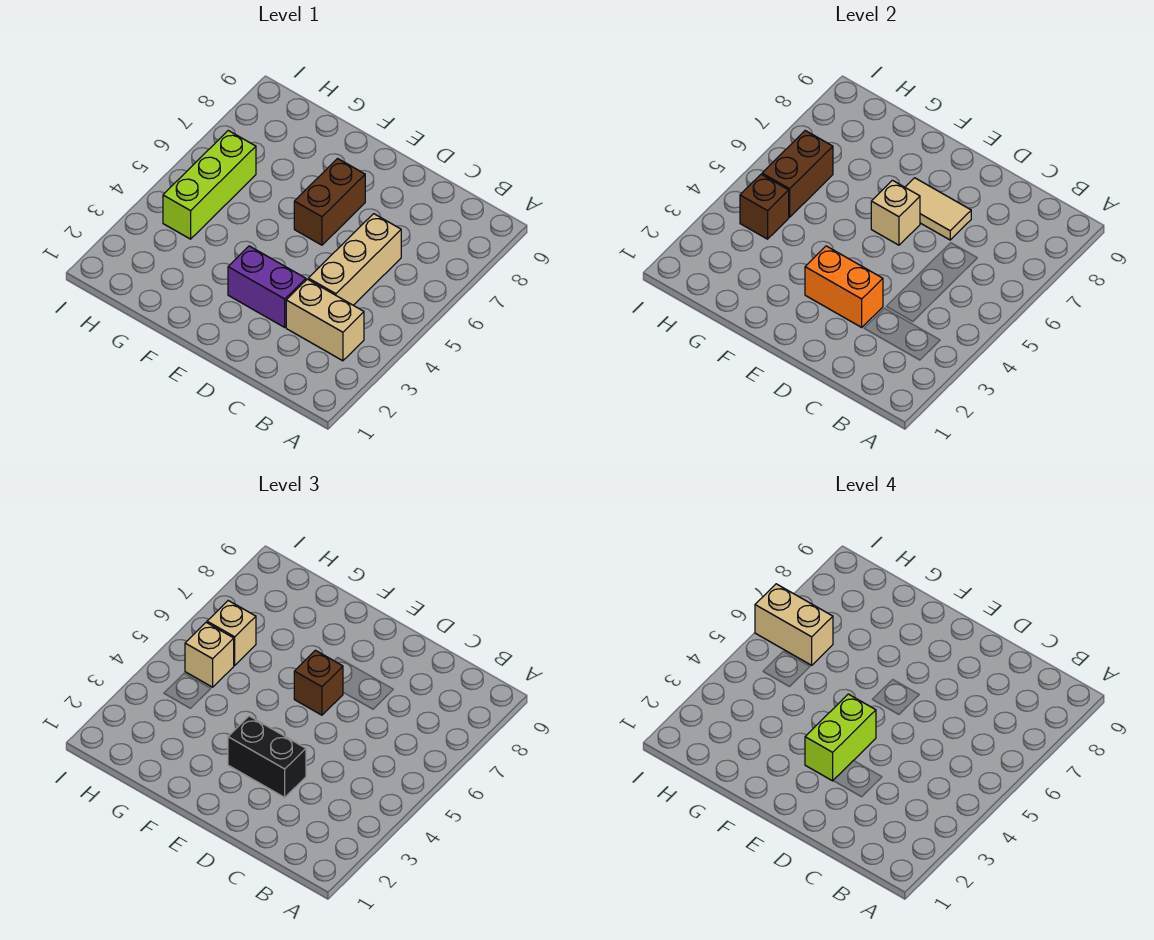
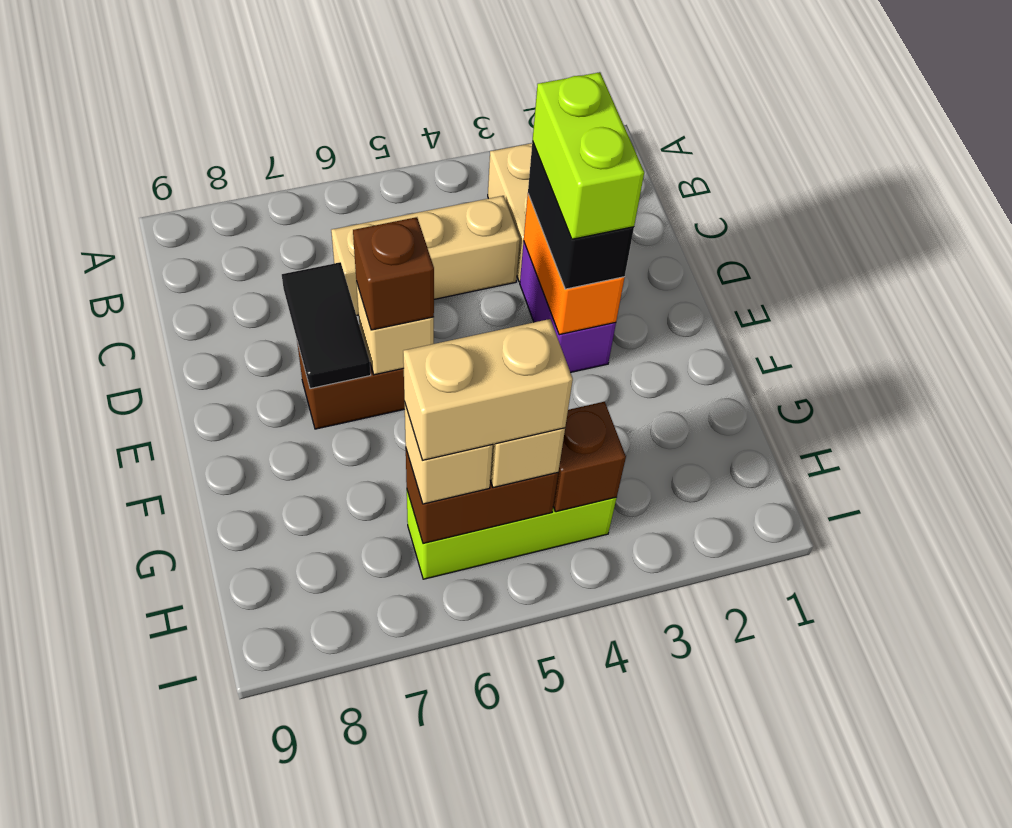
tan tile D7:E7 level 2 -> black tile D7:E7 level 2
lime brick E3:E4 level 4 -> lime brick D3:E3 level 4
tan brick H6:I6 level 4 -> tan brick H5:H6 level 4

